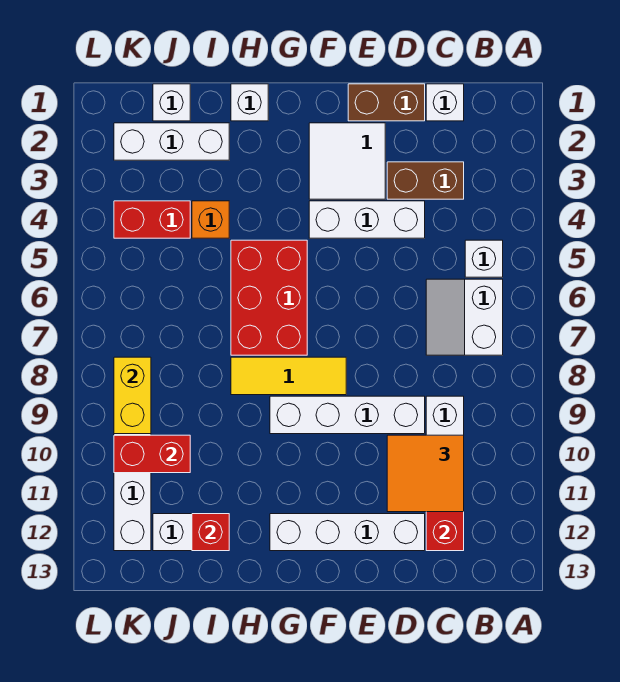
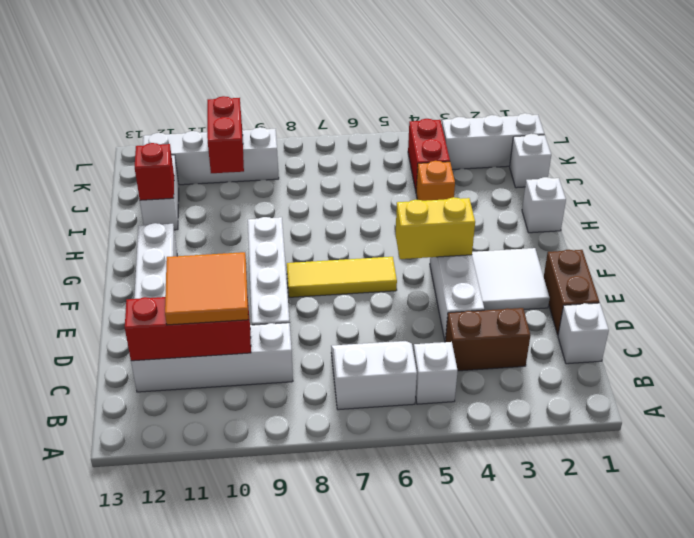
brown brick C3:D3 level 1 -> brown brick C3:C4 level 1
yellow tile F8:H8 level 1 -> yellow tile F6:F8 level 1
red brick G5:H7 level 1 -> none
white brick I2:K2 level 1 -> white brick K1:K3 level 1
yellow brick K8:K9 level 2 -> yellow brick F4:F5 level 2

